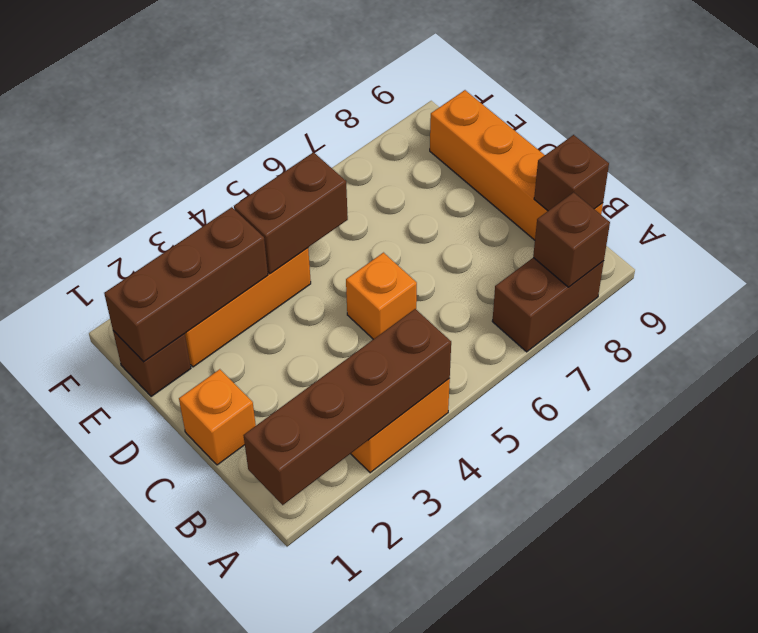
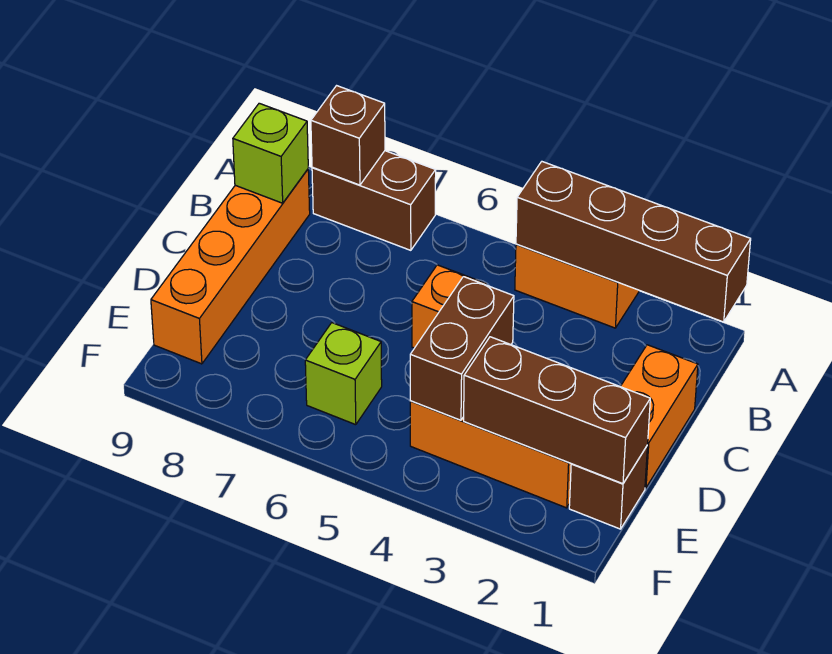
brown brick B9 level 2 -> lime brick B9 level 2
orange brick C1 level 1 -> orange brick C1:D1 level 1
brown brick E4:E5 level 2 -> brown brick D4:E4 level 2
none -> lime brick E6 level 1

